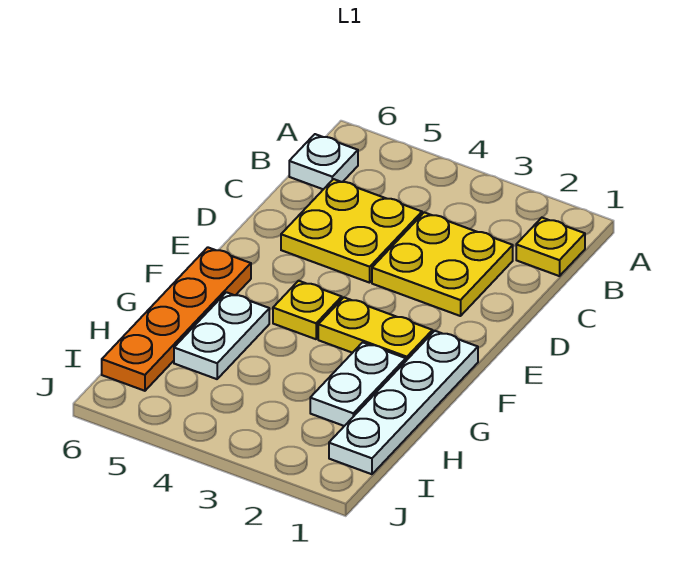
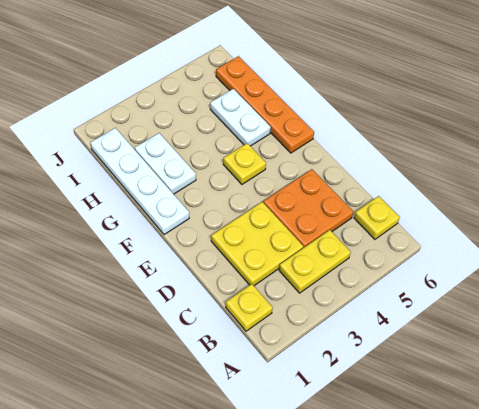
white plate B6 level 1 -> yellow plate B6 level 1
yellow plate C4:D5 level 1 -> orange plate C4:D5 level 1
yellow plate F2:F3 level 1 -> yellow plate B3:B4 level 1

